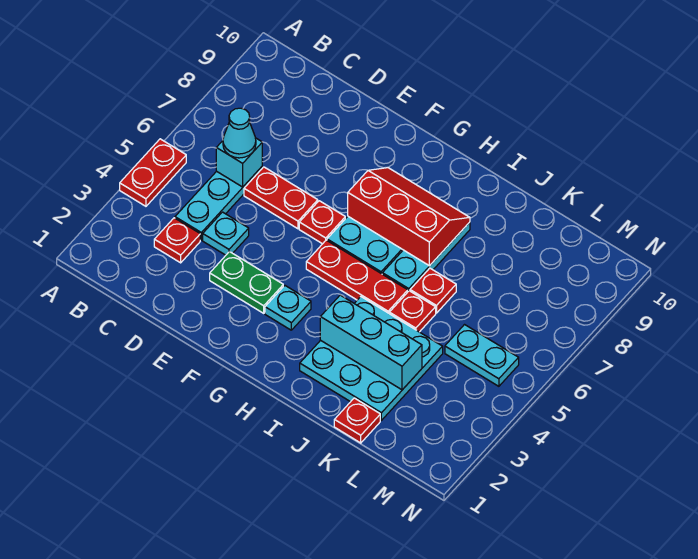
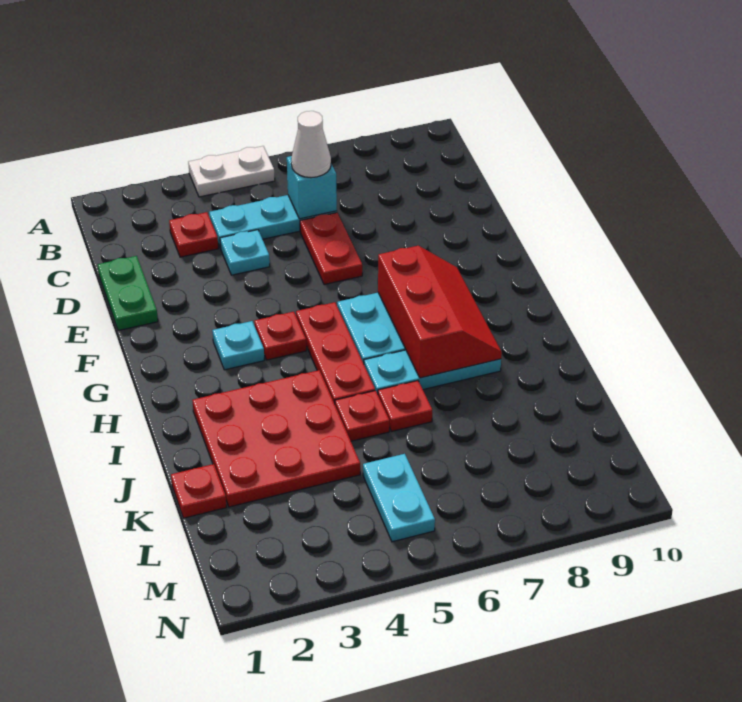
red plate A4:A5 level 1 -> white plate A4:A5 level 1
cyan cone C6 level 3 -> white cone C6 level 3
green plate E3:F3 level 1 -> green plate D1:E1 level 1
red plate F6 level 1 -> red plate G4 level 1
cyan plate I2:K4 level 1 -> red plate I2:K4 level 1
cyan brick I3:K3 level 2 -> none

